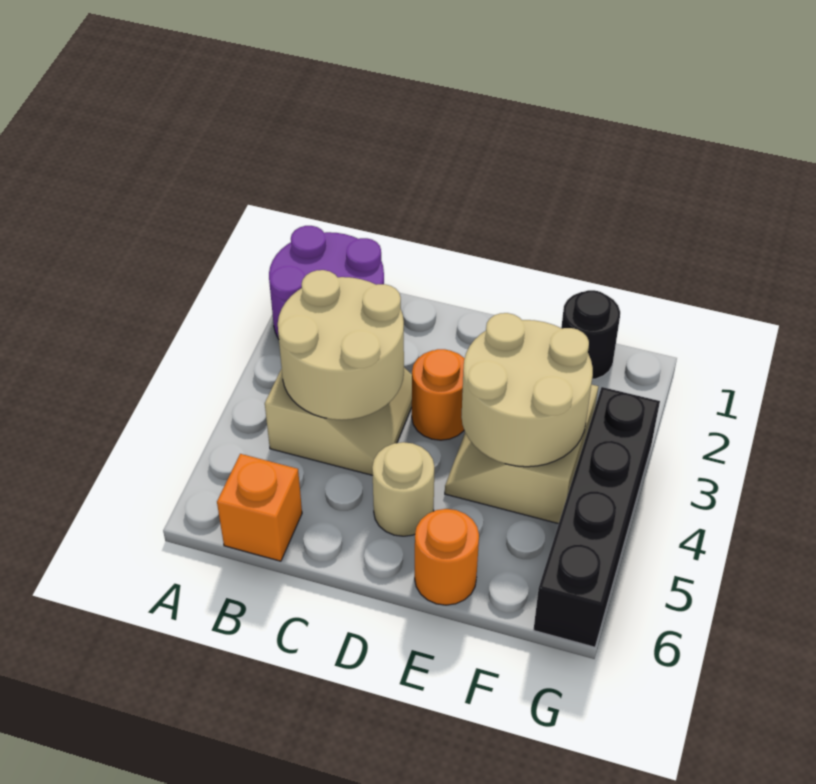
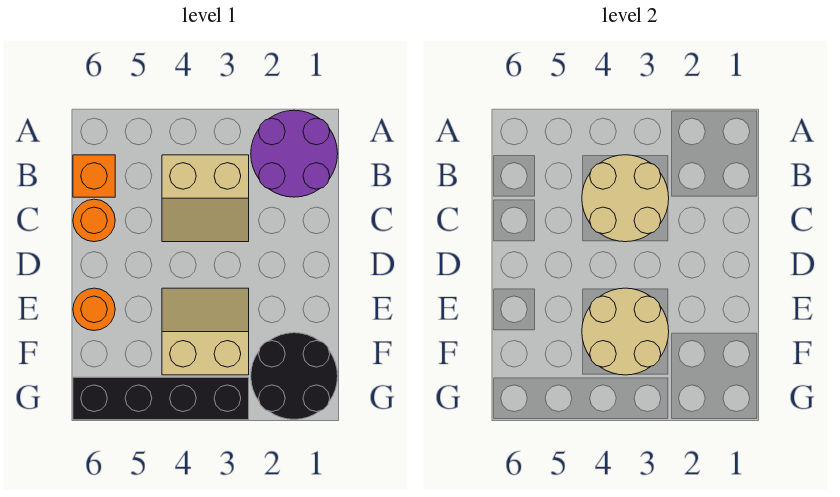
orange round brick D3 level 1 -> orange round brick C6 level 1
tan round brick D5 level 1 -> none
black round brick F1 level 1 -> black round brick F1:G2 level 1

